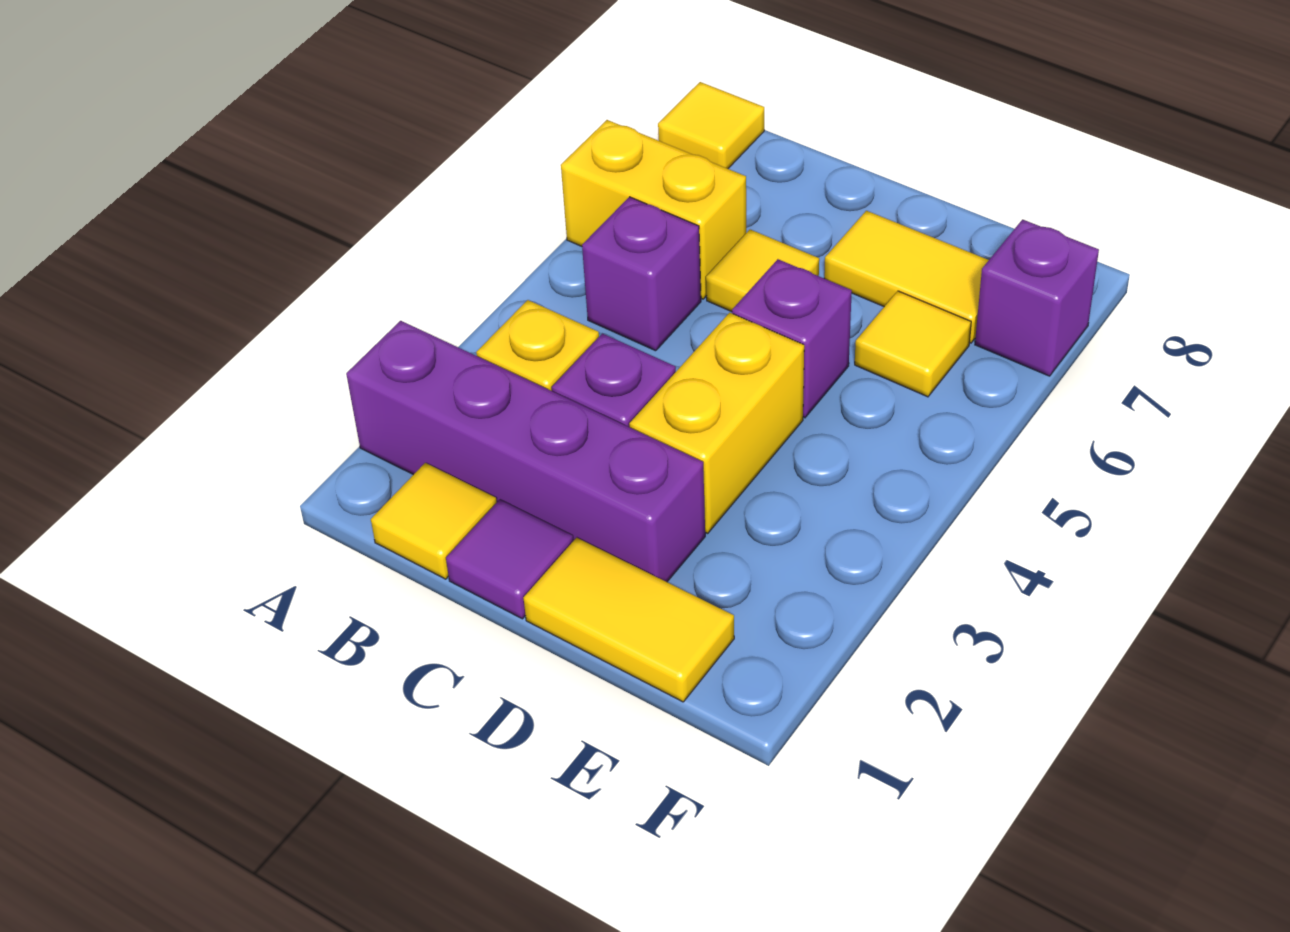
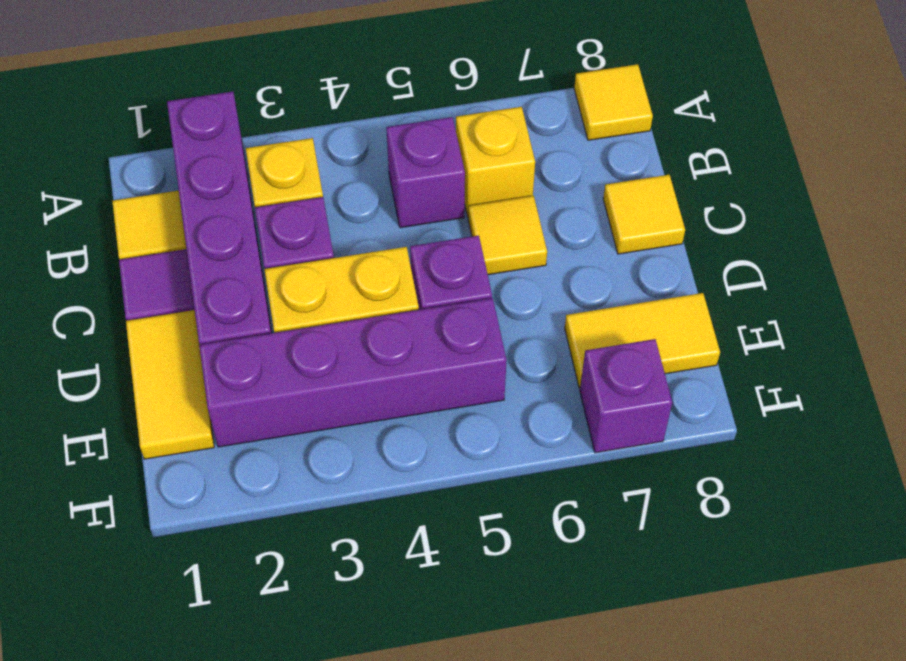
yellow brick A6:B6 level 1 -> yellow brick B6 level 1
yellow tile D7:E7 level 1 -> yellow tile E7:E8 level 1
none -> purple brick E2:E5 level 1
yellow tile E6 level 1 -> yellow tile C8 level 1

